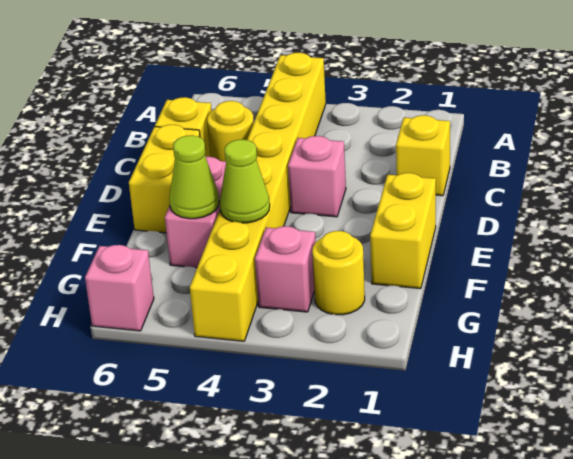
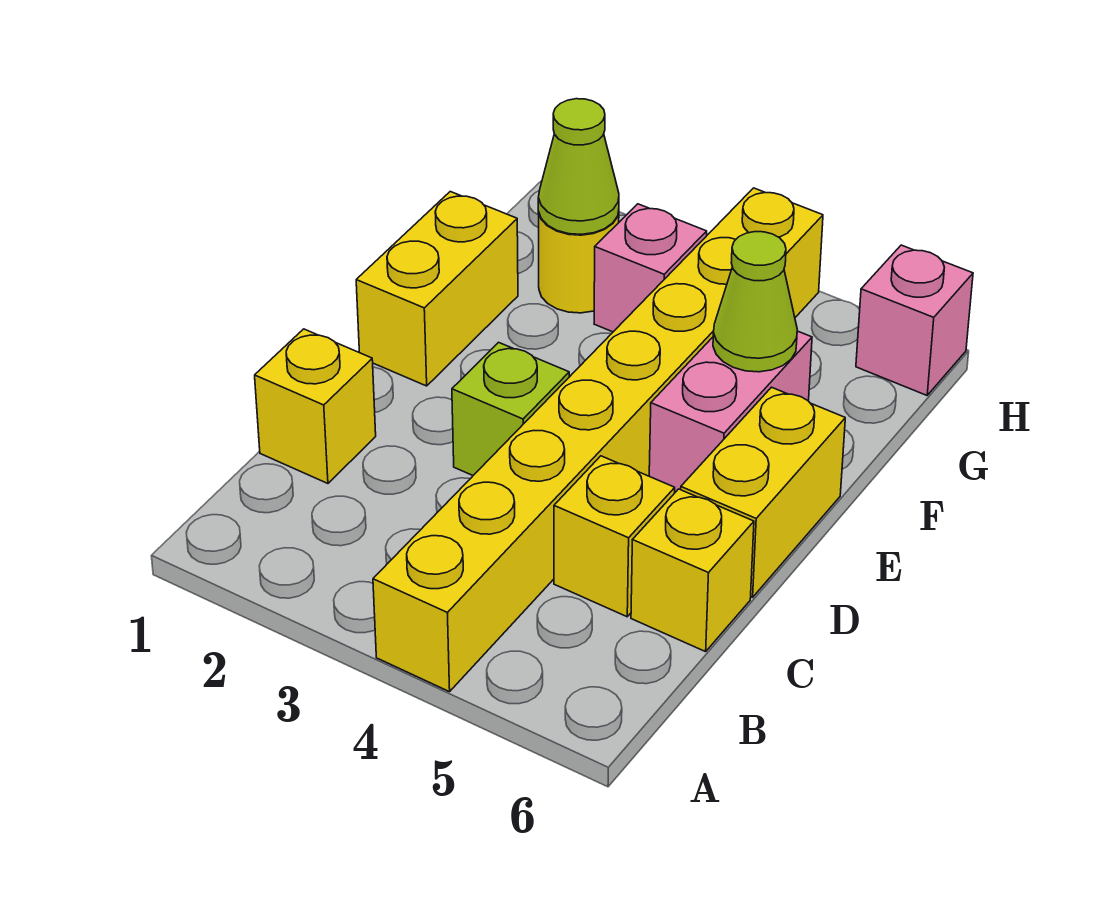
yellow round brick C5 level 1 -> yellow brick C5 level 1
pink brick D3 level 1 -> lime brick D3 level 1
lime cone F4 level 2 -> lime cone G2 level 2

